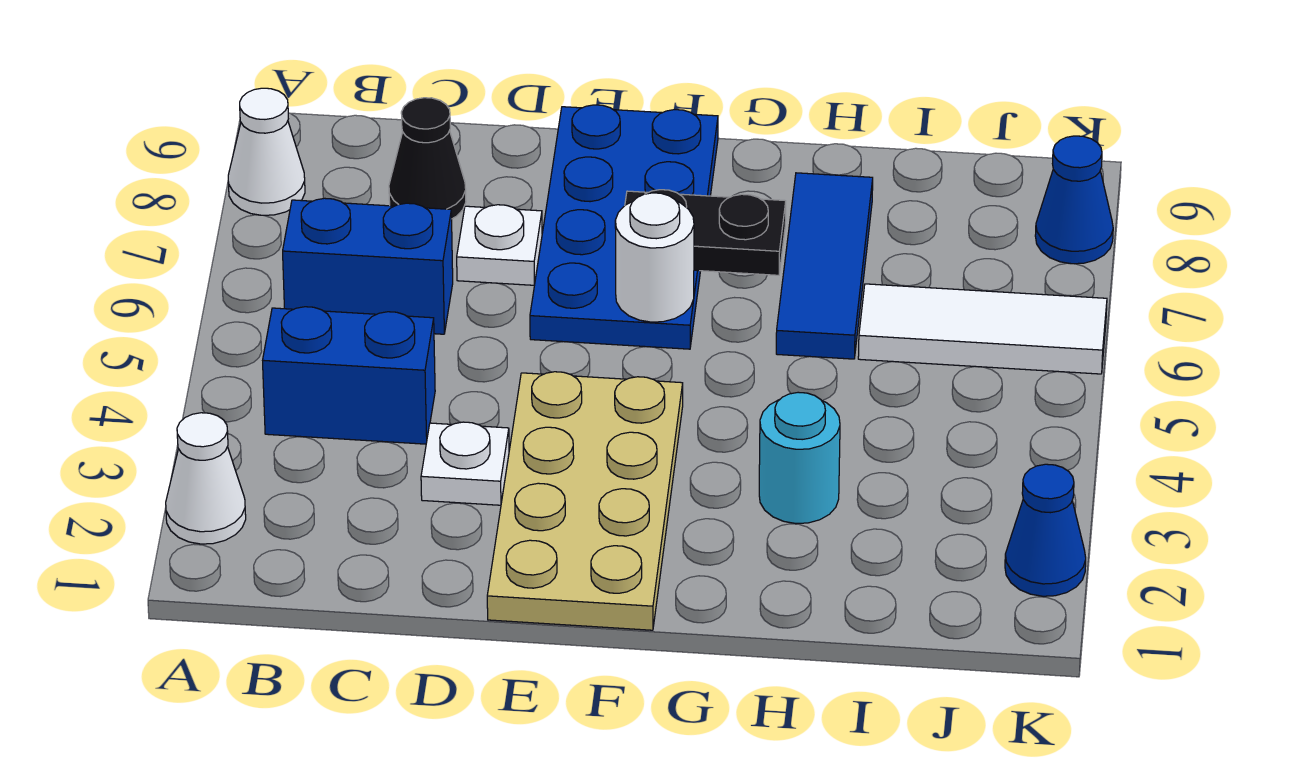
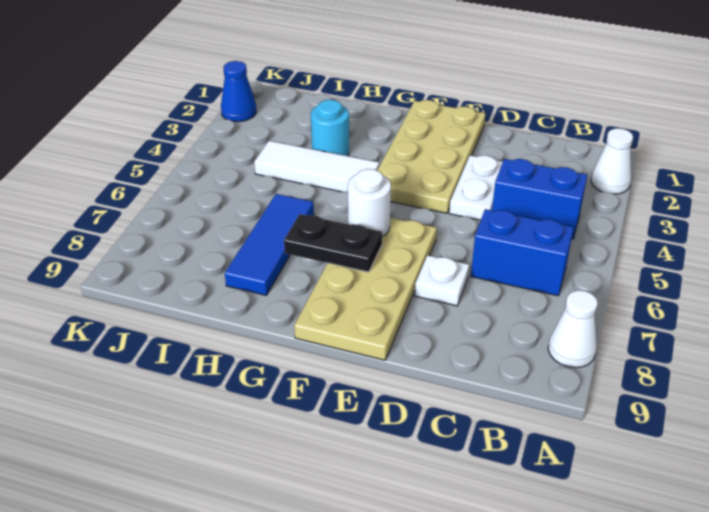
black cone C8 level 1 -> none
white plate D3 level 1 -> white plate D3:D4 level 1
blue plate E6:F9 level 1 -> tan plate E6:F9 level 1
white tile I6:K6 level 1 -> white tile G4:I4 level 1
blue cone K8 level 1 -> none

